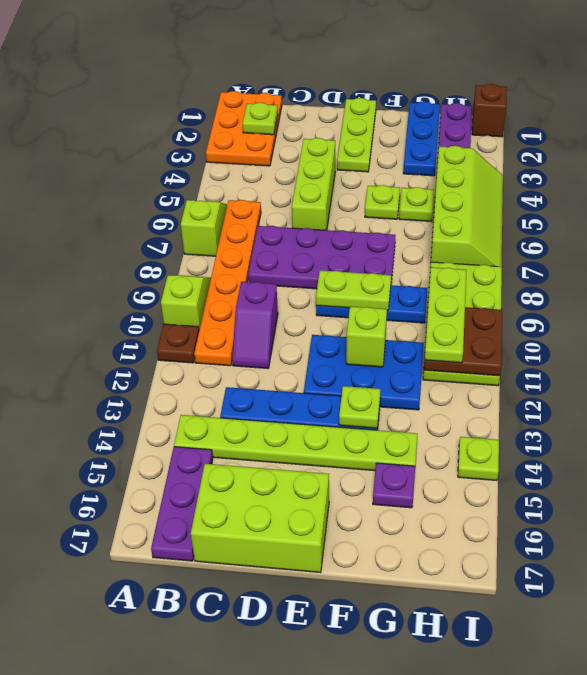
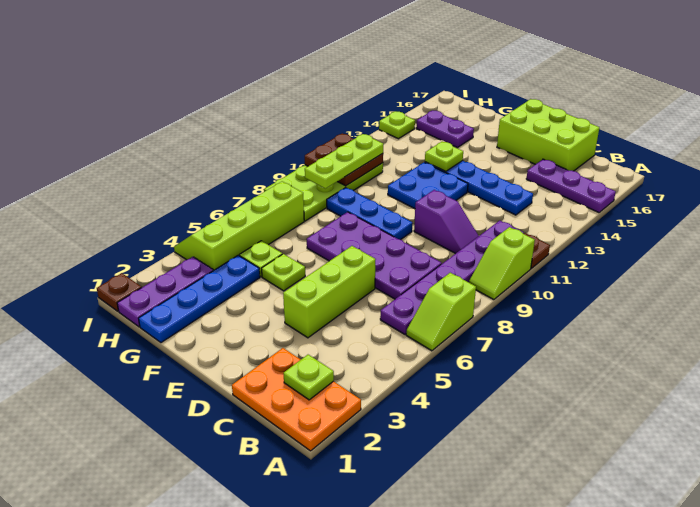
orange plate A1:B3 level 1 -> orange plate A1:C2 level 1
orange plate B6:B11 level 1 -> purple plate B6:B11 level 1
lime plate B14:G14 level 1 -> none
purple plate B15:B17 level 1 -> purple plate A15:C15 level 1
purple slope C10:C11 level 1 top 10 -> purple slope C10:D10 level 1 top D
lime plate E1:E3 level 1 -> none
lime plate E9:F9 level 2 -> none
blue plate E11:G12 level 1 -> blue plate E11:F12 level 1
lime brick F11 level 2 -> none
blue plate G1:G3 level 1 -> blue plate G1:G4 level 1
purple plate G15 level 1 -> purple plate G15:H15 level 1
brown brick I1 level 1 -> brown plate I1 level 1

